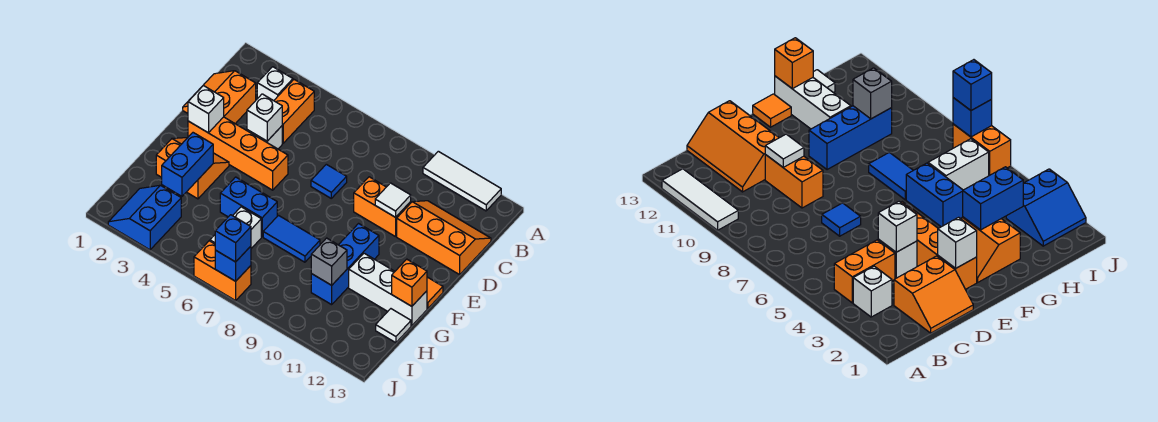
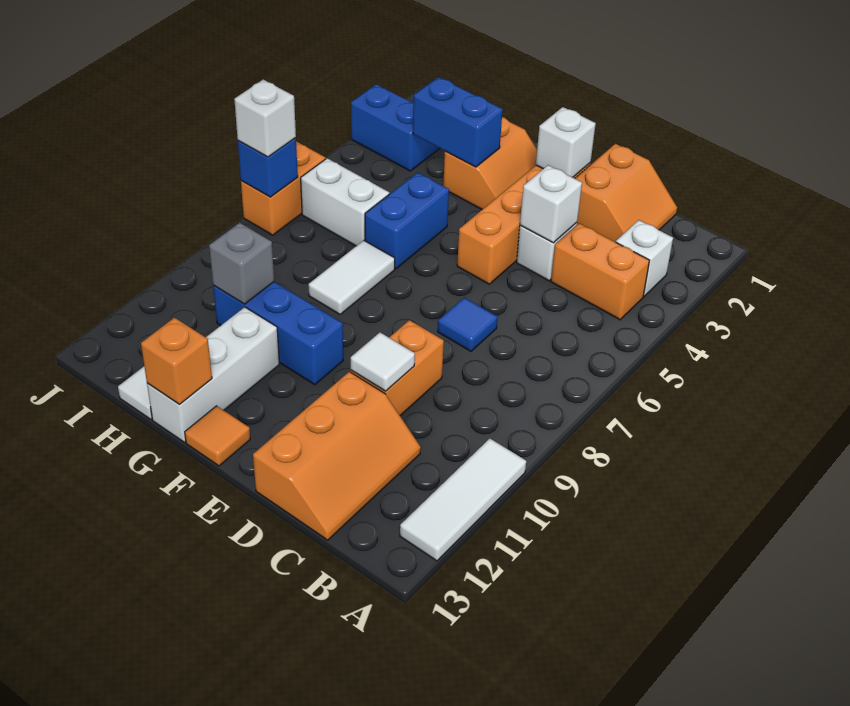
orange slope C1:D2 level 1 top 2 -> orange slope C1:D2 level 1 top D
blue tile G7:G8 level 1 -> white tile G7:G8 level 1
blue brick J7 level 3 -> white brick J7 level 3

